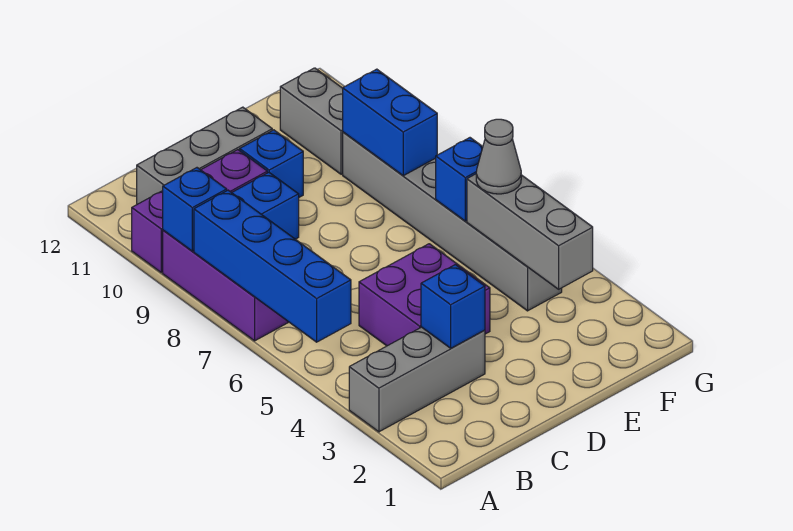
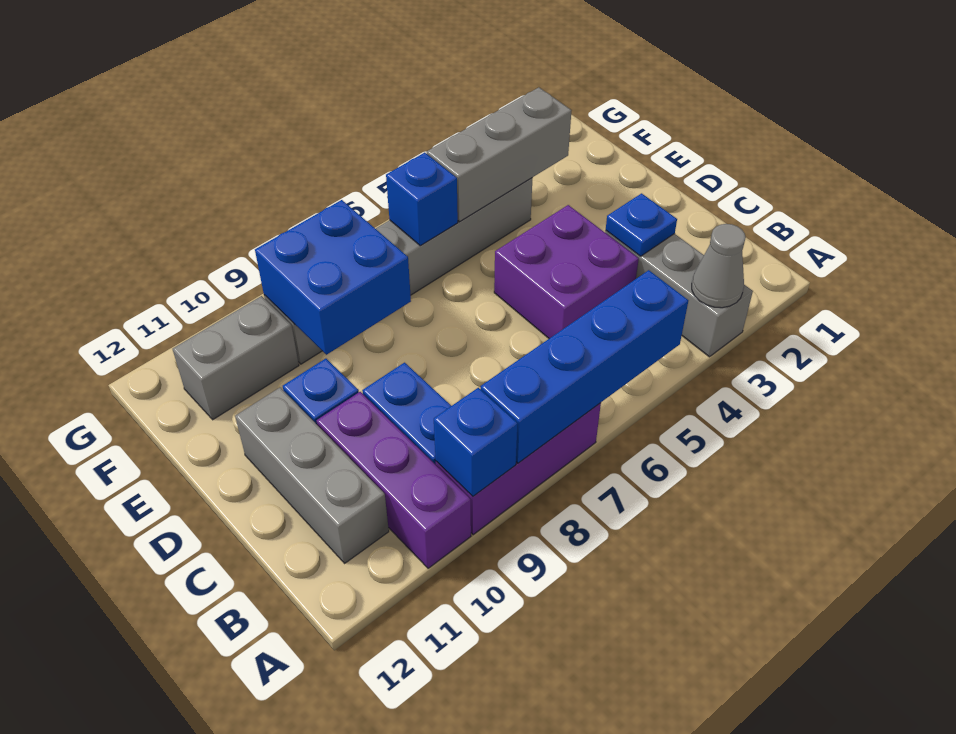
blue brick C3 level 2 -> blue plate C3 level 2
grey cone F5 level 3 -> grey cone A3 level 2
blue brick F8:F9 level 2 -> blue brick E8:F9 level 2

